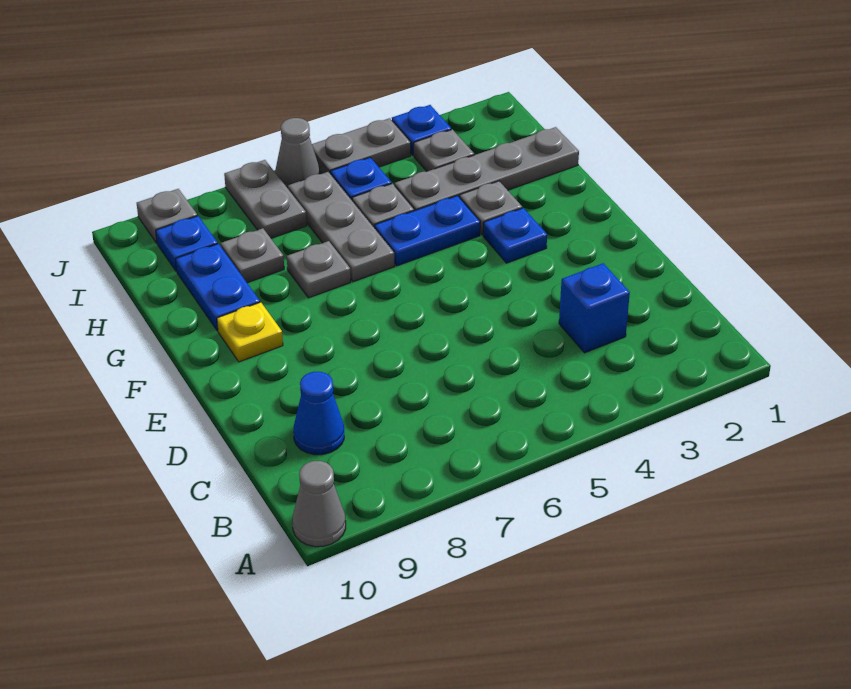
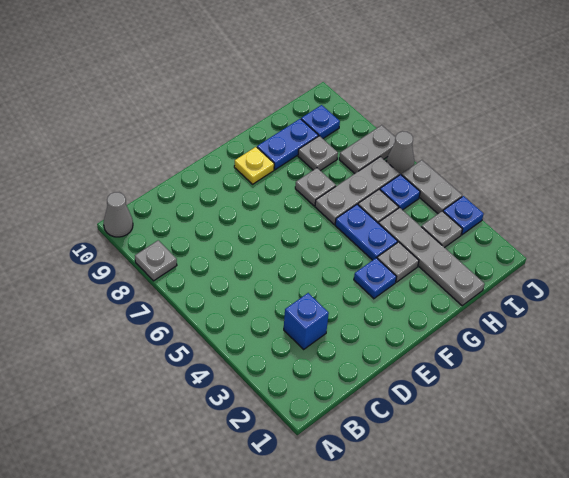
blue cone C9 level 1 -> none
grey plate J9 level 1 -> grey plate A8 level 1

